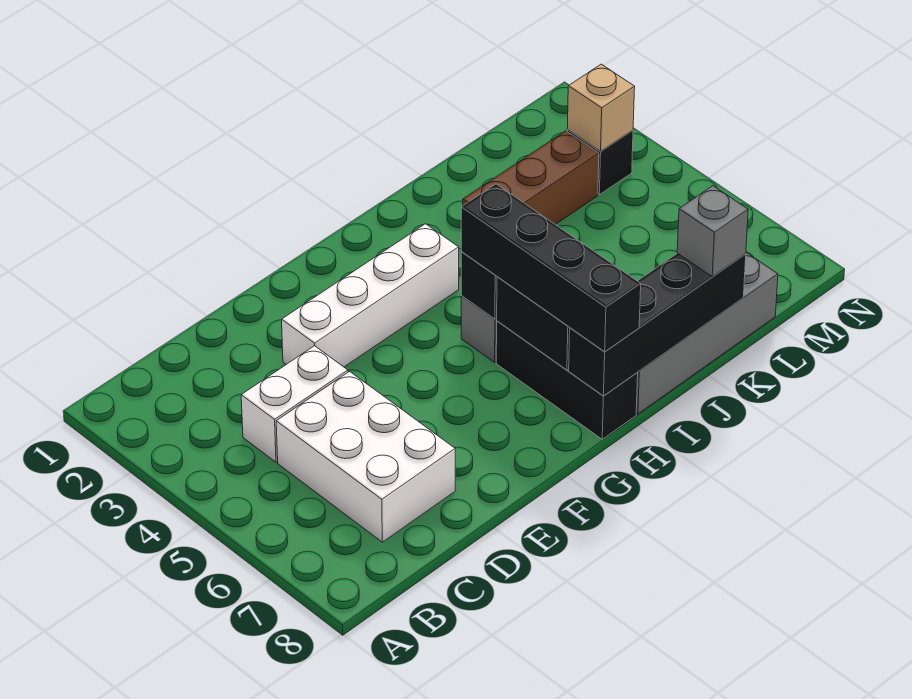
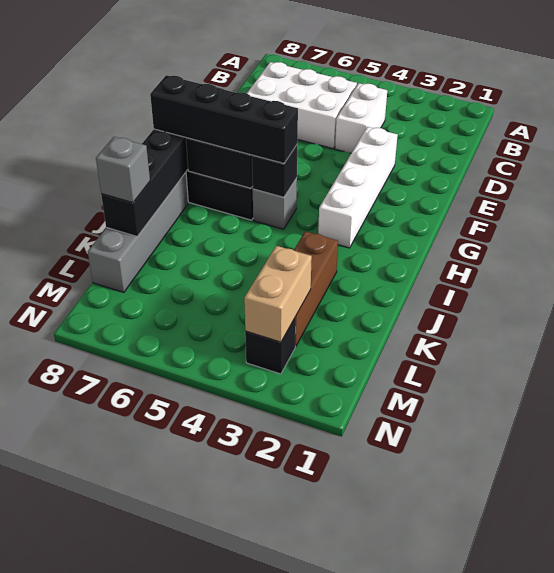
tan brick M3 level 2 -> tan brick L3:M3 level 2

